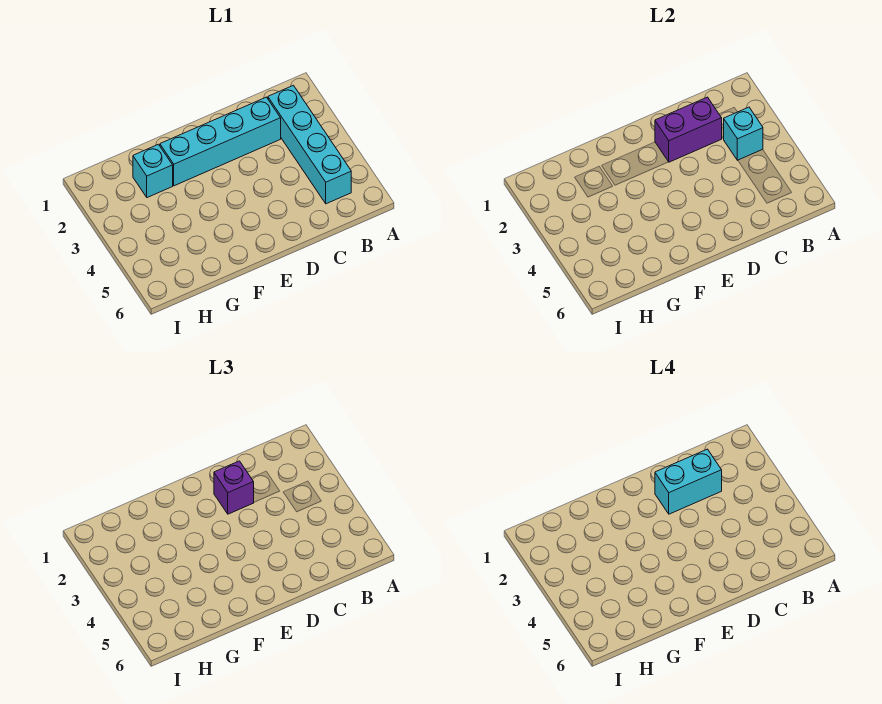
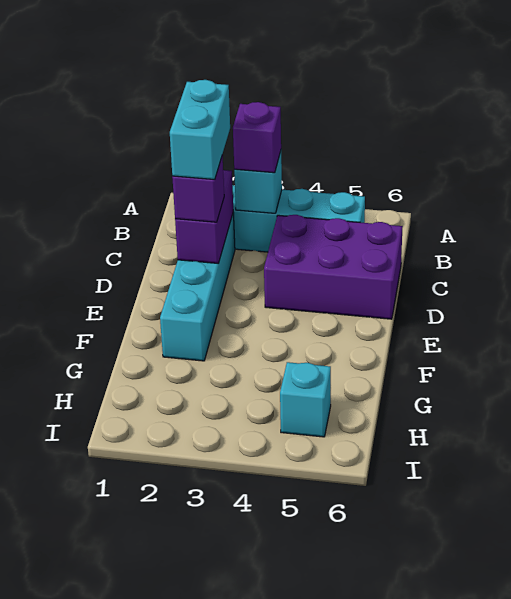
none -> purple brick B3 level 3
none -> purple brick C4:D6 level 1
cyan brick G2 level 1 -> cyan brick H5 level 1

